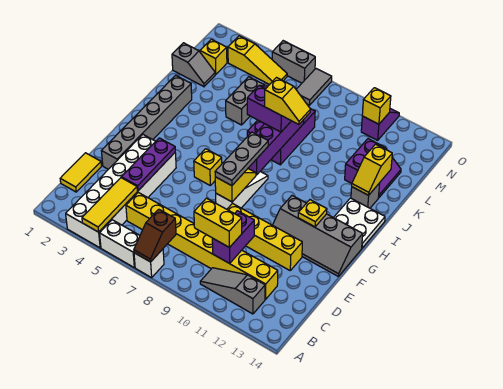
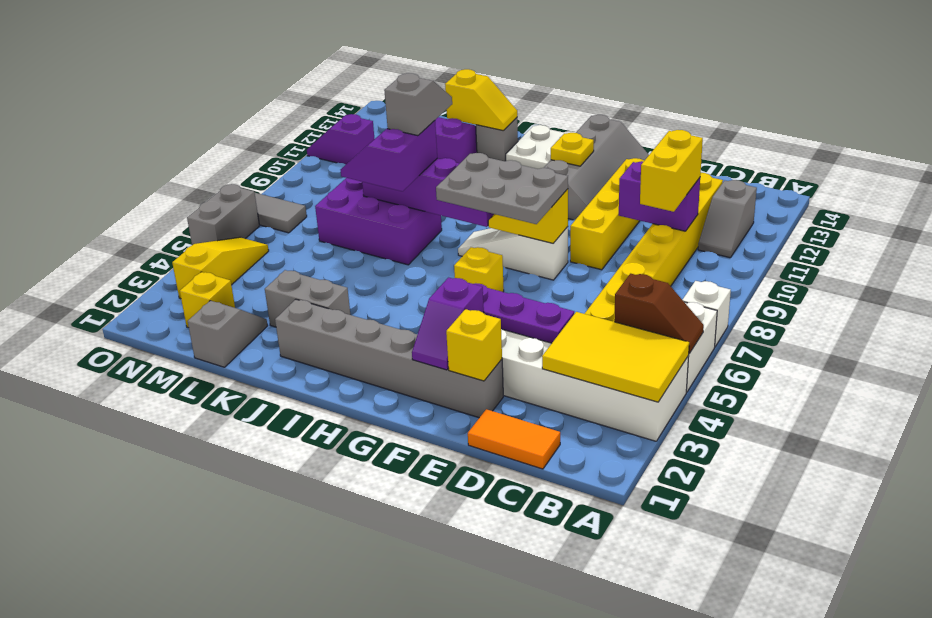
yellow tile A4:C4 level 2 -> yellow tile A3:C4 level 2
brown slope A7:B7 level 2 top B -> brown slope A5:B5 level 2 top B
grey slope B10:B12 level 1 top 12 -> grey slope B11:B12 level 1 top 12
yellow tile C1:D1 level 1 -> orange tile C1:D1 level 1
none -> purple slope F2:F3 level 2 top 3
grey plate F8:H8 level 3 -> grey plate F7:H8 level 3
yellow slope J8:J9 level 4 top 8 -> grey slope J8:J9 level 4 top 8
grey brick K5:L5 level 1 -> grey brick J3:K3 level 1
yellow brick N11 level 2 -> yellow brick E2 level 2

